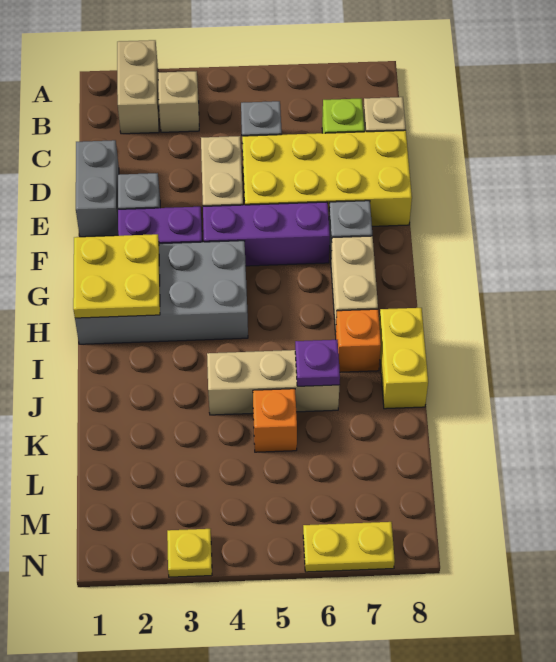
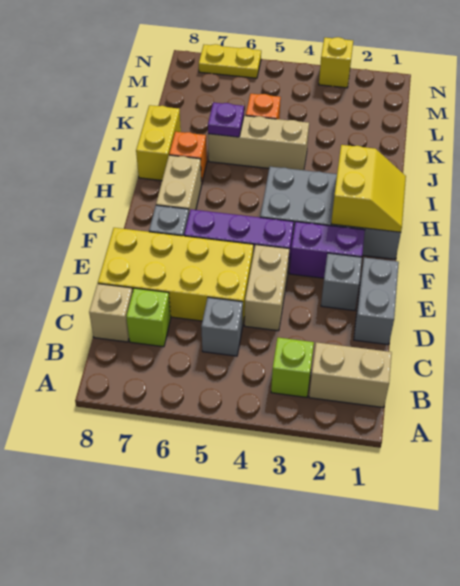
tan brick A2:B2 level 1 -> tan brick B1:B2 level 1
tan brick B3 level 1 -> lime brick B3 level 1
yellow plate G1:H2 level 2 -> yellow slope G1:H2 level 2 top 2
yellow plate N3 level 1 -> yellow brick N3 level 1

